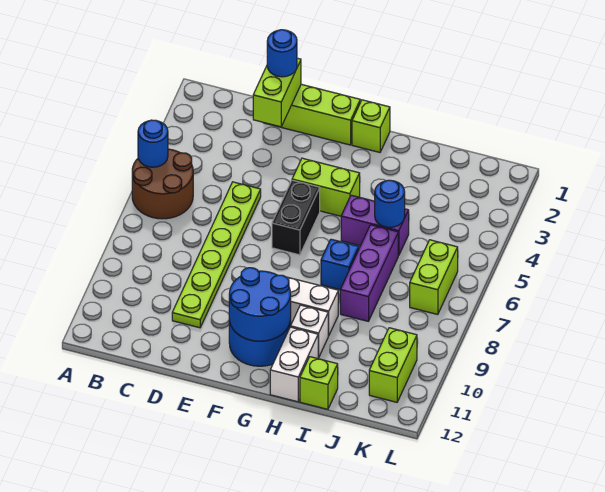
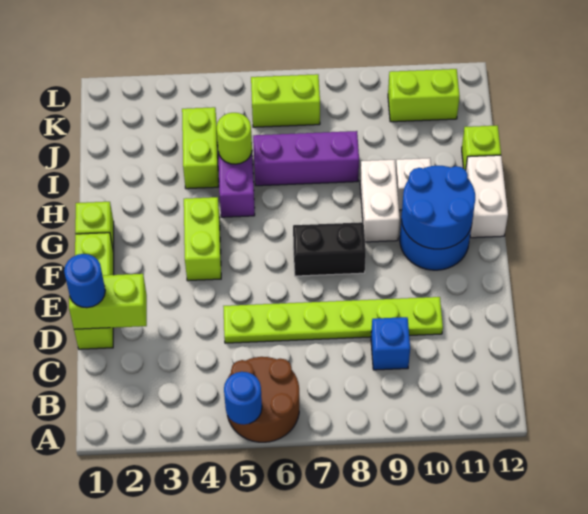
black brick F5:F6 level 1 -> black brick F7:F8 level 1
blue brick H7 level 1 -> blue brick C9 level 1
white brick H11:H12 level 1 -> white brick G12:H12 level 1
none -> lime brick I4:J4 level 1
blue round brick I5 level 2 -> lime round brick I5 level 2

